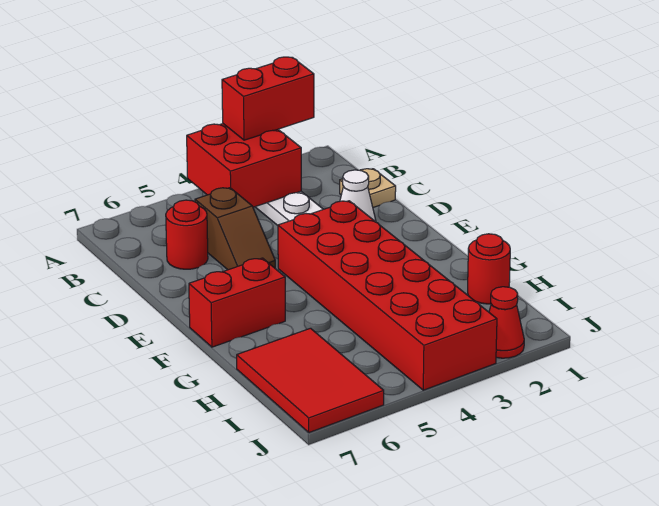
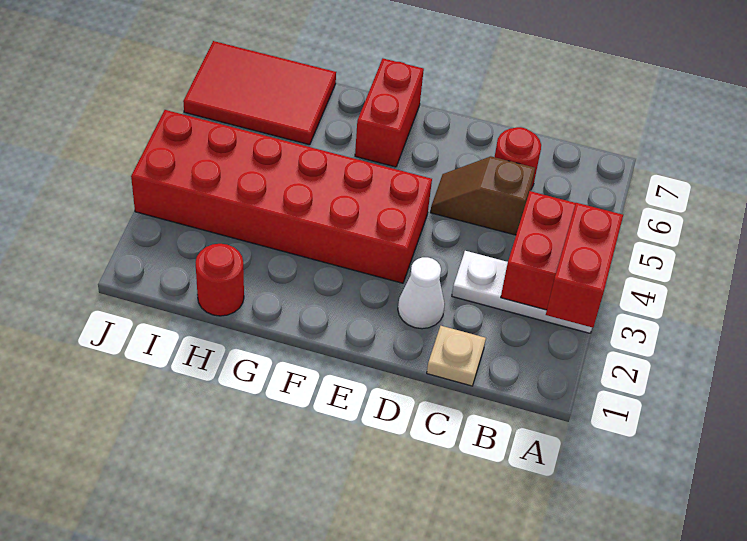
red cone J2 level 1 -> none

